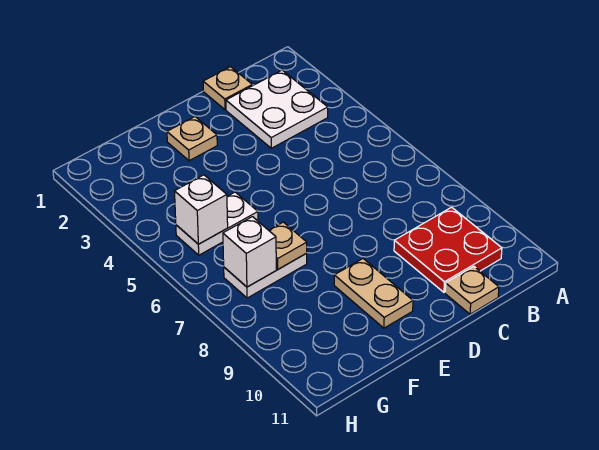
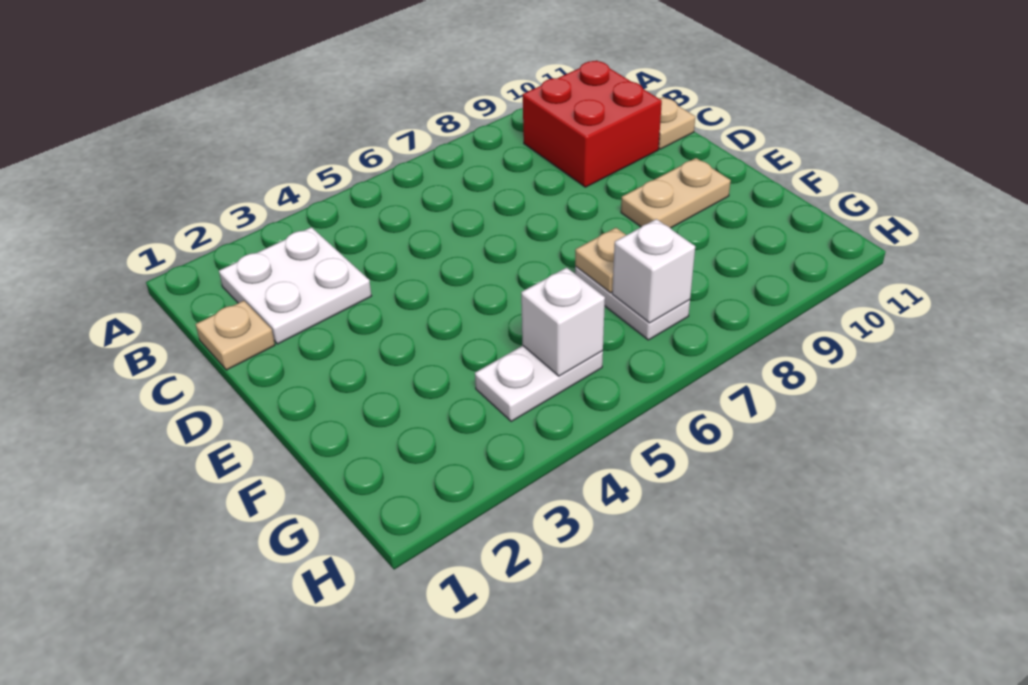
red plate B9:C10 level 1 -> red brick B9:C10 level 1
tan plate E2 level 1 -> none
white plate F5:G5 level 1 -> white plate G4:G5 level 1

